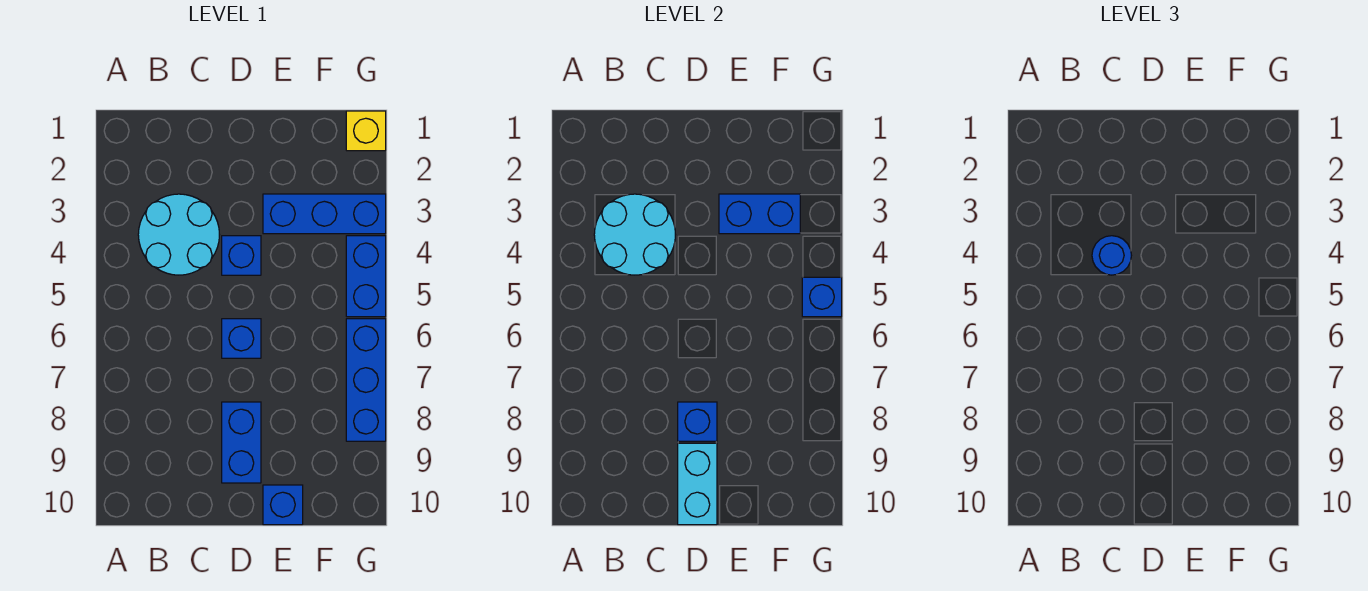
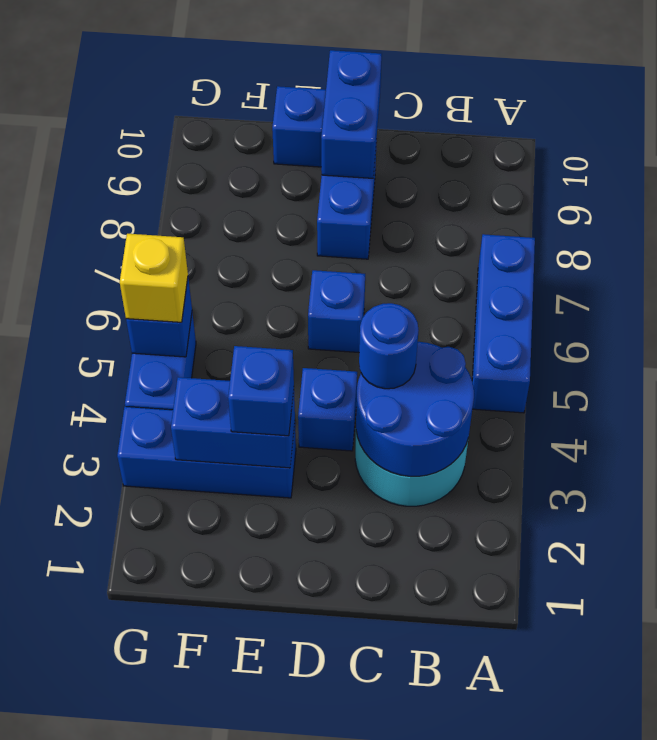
cyan round brick B3:C4 level 2 -> blue round brick B3:C4 level 2
blue brick D8 level 2 -> blue brick E3 level 3
cyan brick D9:D10 level 2 -> blue brick D9:D10 level 2
yellow brick G1 level 1 -> yellow brick G5 level 3
blue brick G6:G8 level 1 -> blue brick A5:A7 level 1

